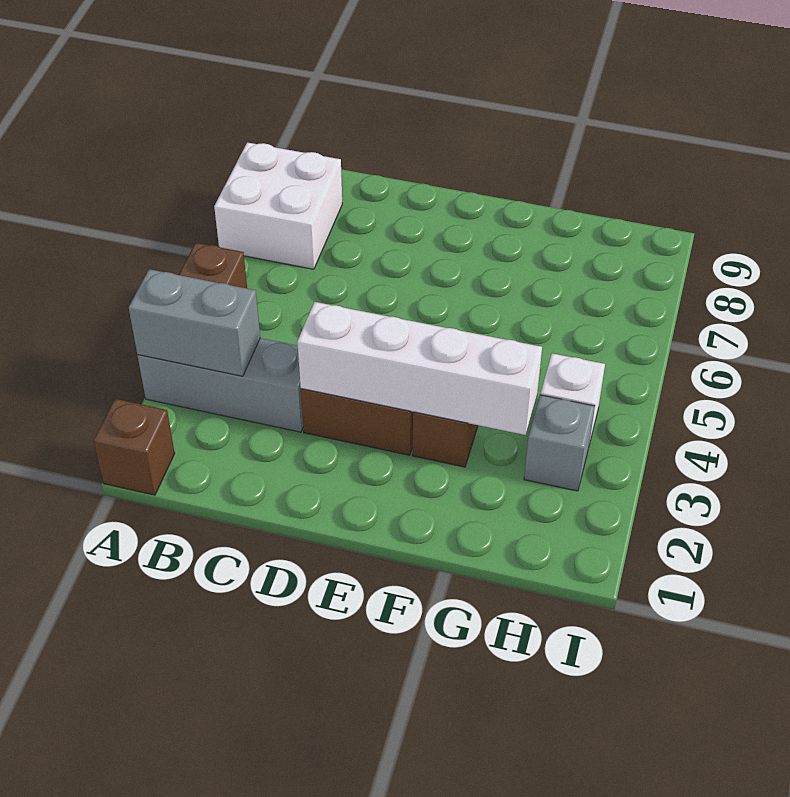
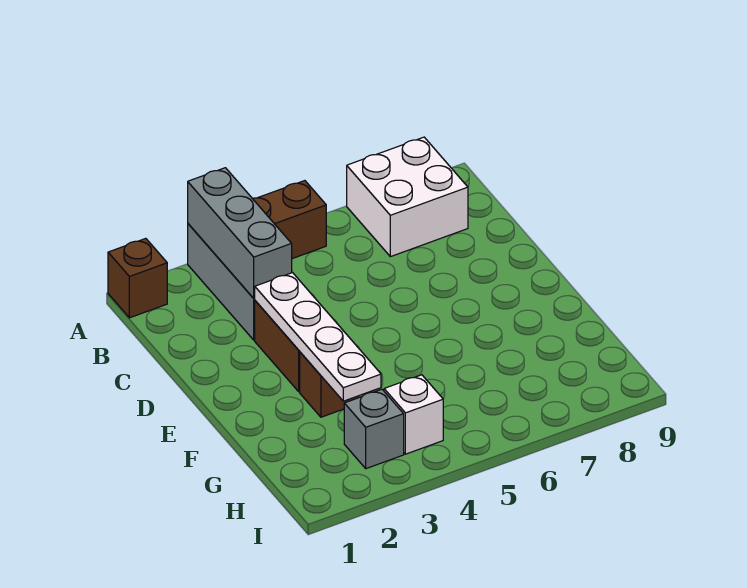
grey brick A3:B3 level 2 -> grey brick A3:C3 level 2
white brick D3:G3 level 2 -> white plate D3:G3 level 2

